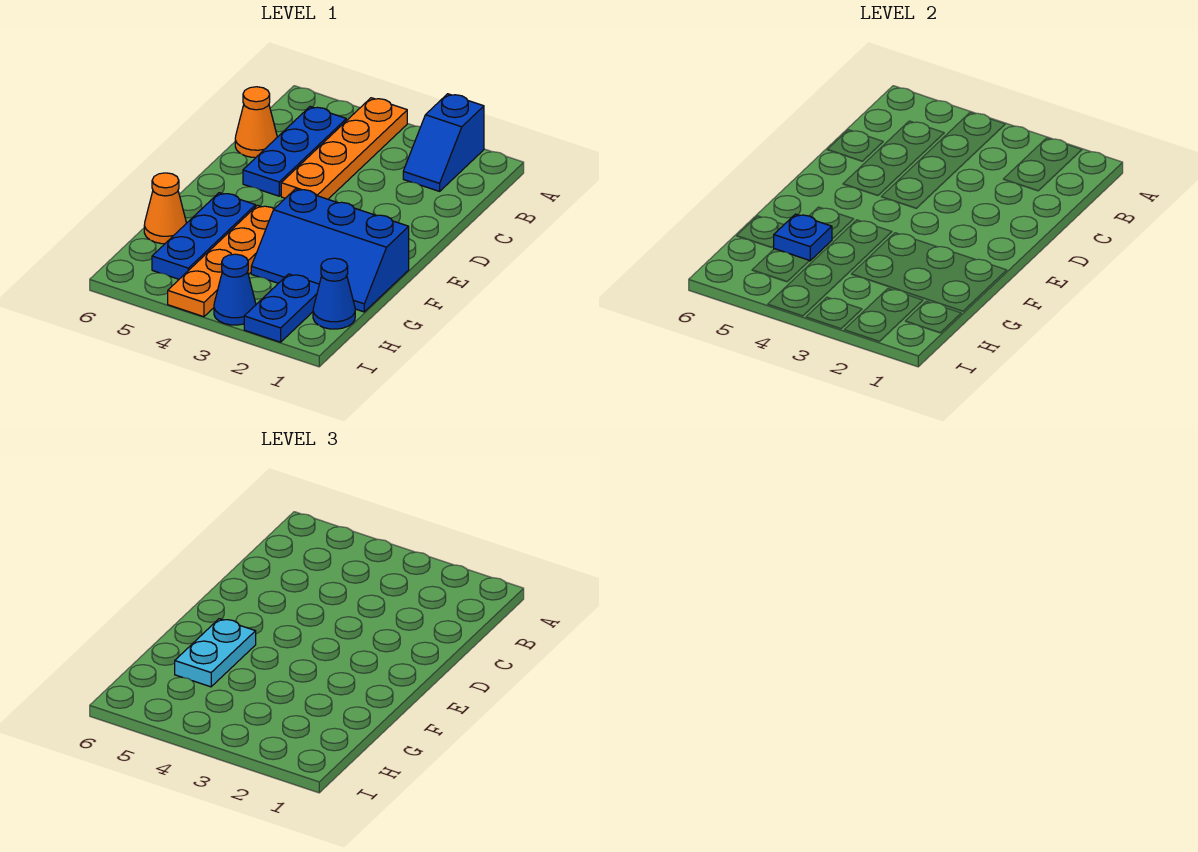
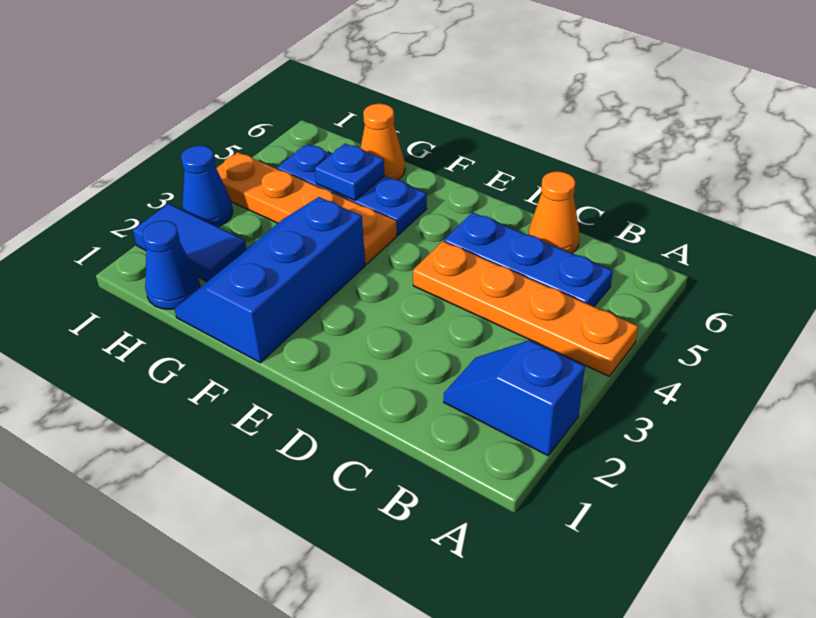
cyan plate F5:G5 level 3 -> none
blue plate H2:I2 level 1 -> blue tile H2:I2 level 1

